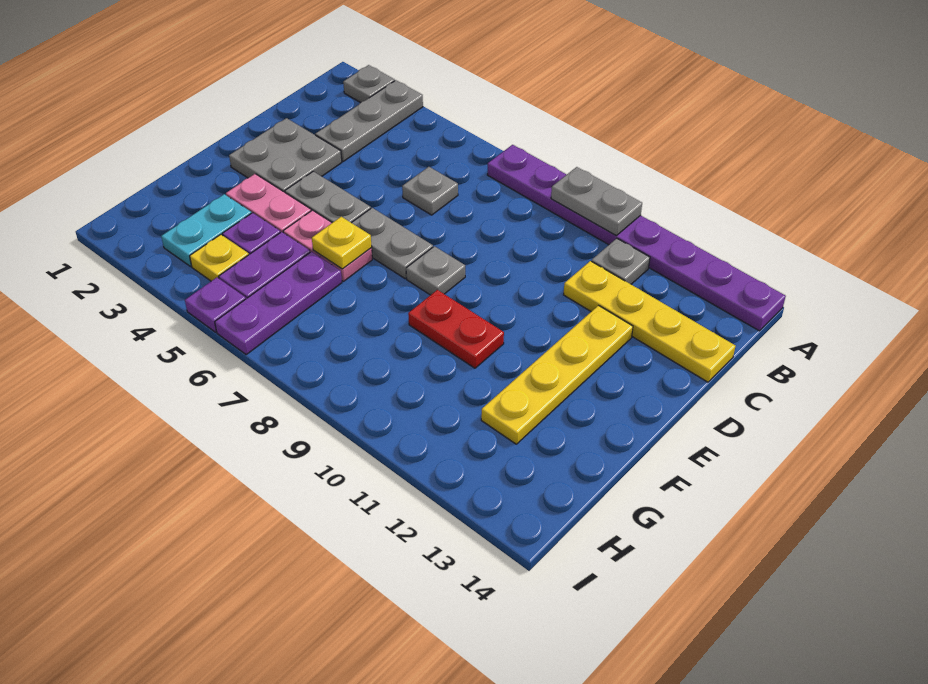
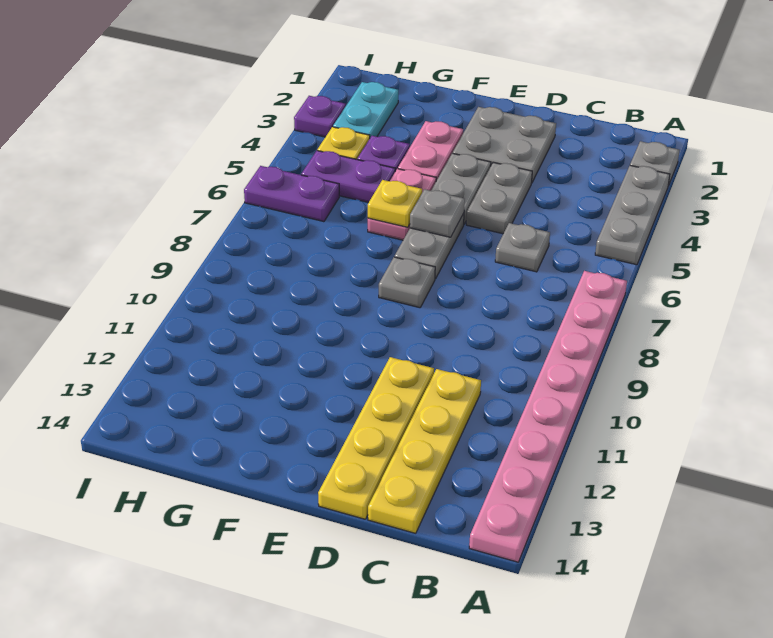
grey plate A3:C3 level 1 -> grey plate A3:A5 level 1
purple plate A7:A14 level 1 -> pink plate A7:A14 level 1
grey plate A9:A10 level 2 -> grey plate D4:D5 level 1
grey plate B11 level 1 -> grey plate E6 level 2
yellow plate D12:G12 level 1 -> yellow plate D11:D14 level 1
red plate F9:F10 level 1 -> none
cyan plate G3:H3 level 1 -> cyan plate H2:H3 level 1
purple plate G6:I6 level 1 -> purple plate H6:I6 level 1
purple plate I5 level 1 -> purple plate I3 level 1

